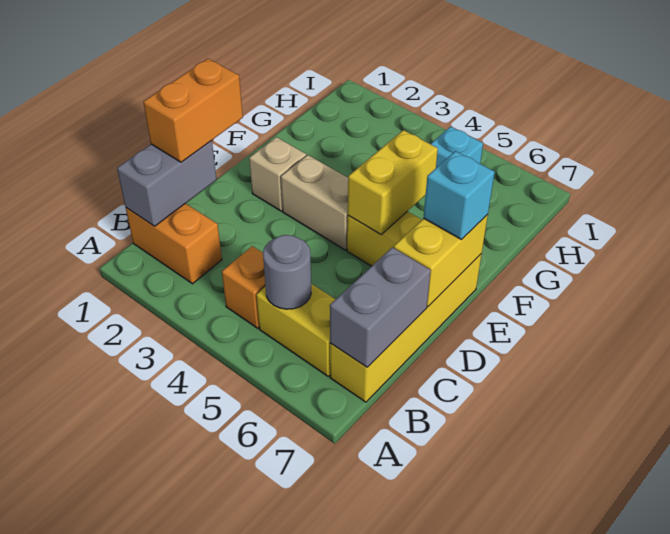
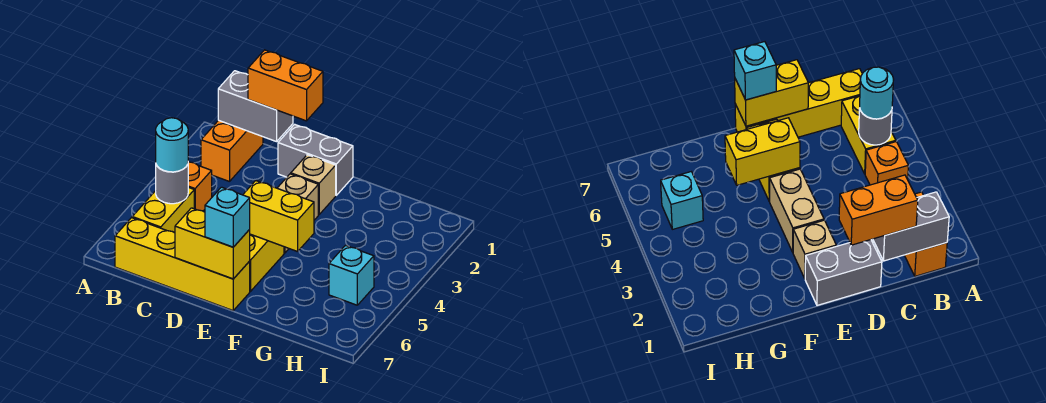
none -> cyan round brick B5 level 3
grey brick B7:C7 level 2 -> grey brick D1:E1 level 1

